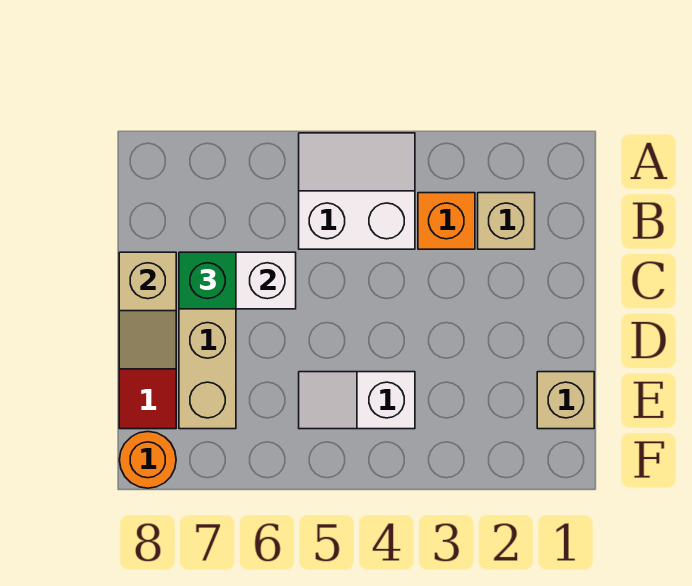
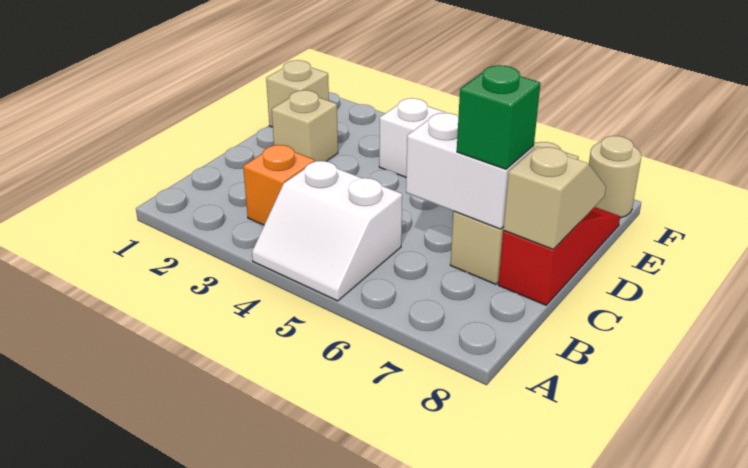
tan brick B2 level 1 -> tan brick D2 level 1
orange round brick F8 level 1 -> tan round brick F8 level 1

